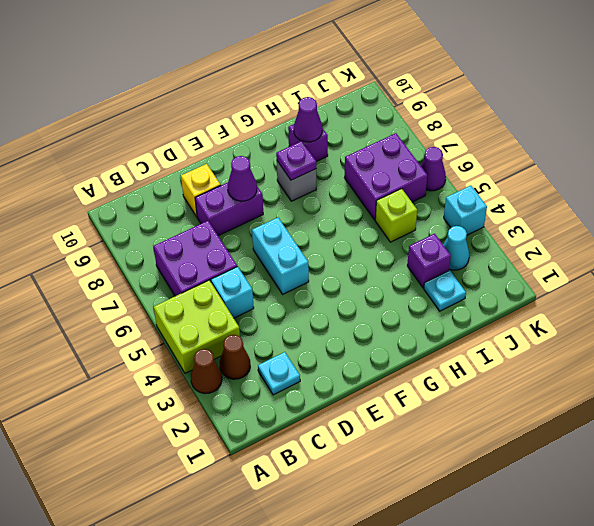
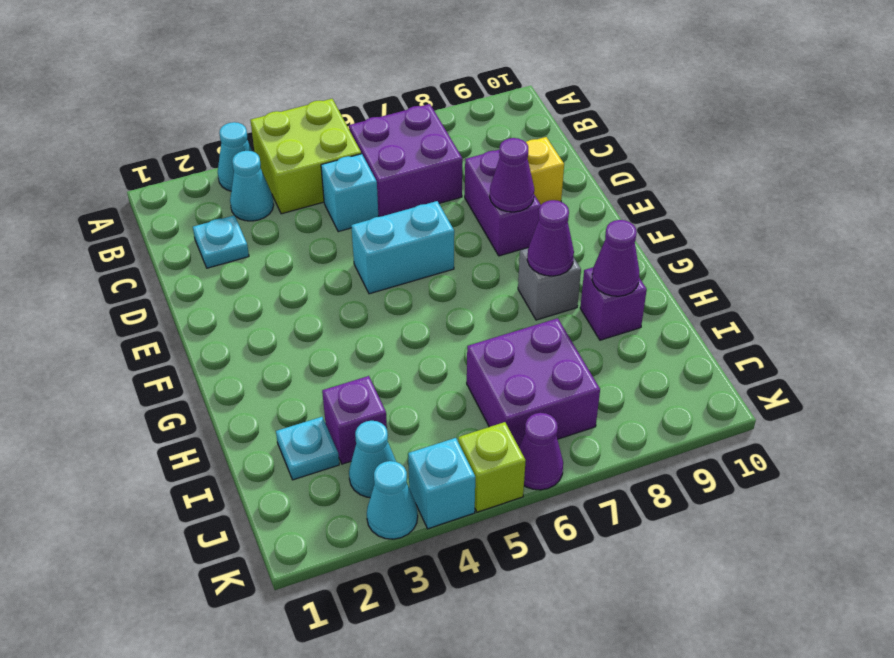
brown cone A3 level 1 -> cyan cone A3 level 1
brown cone B3 level 1 -> cyan cone B3 level 1
purple plate G8 level 2 -> purple cone G8 level 2
lime brick I5 level 1 -> lime brick K5 level 1
none -> cyan cone K3 level 1

